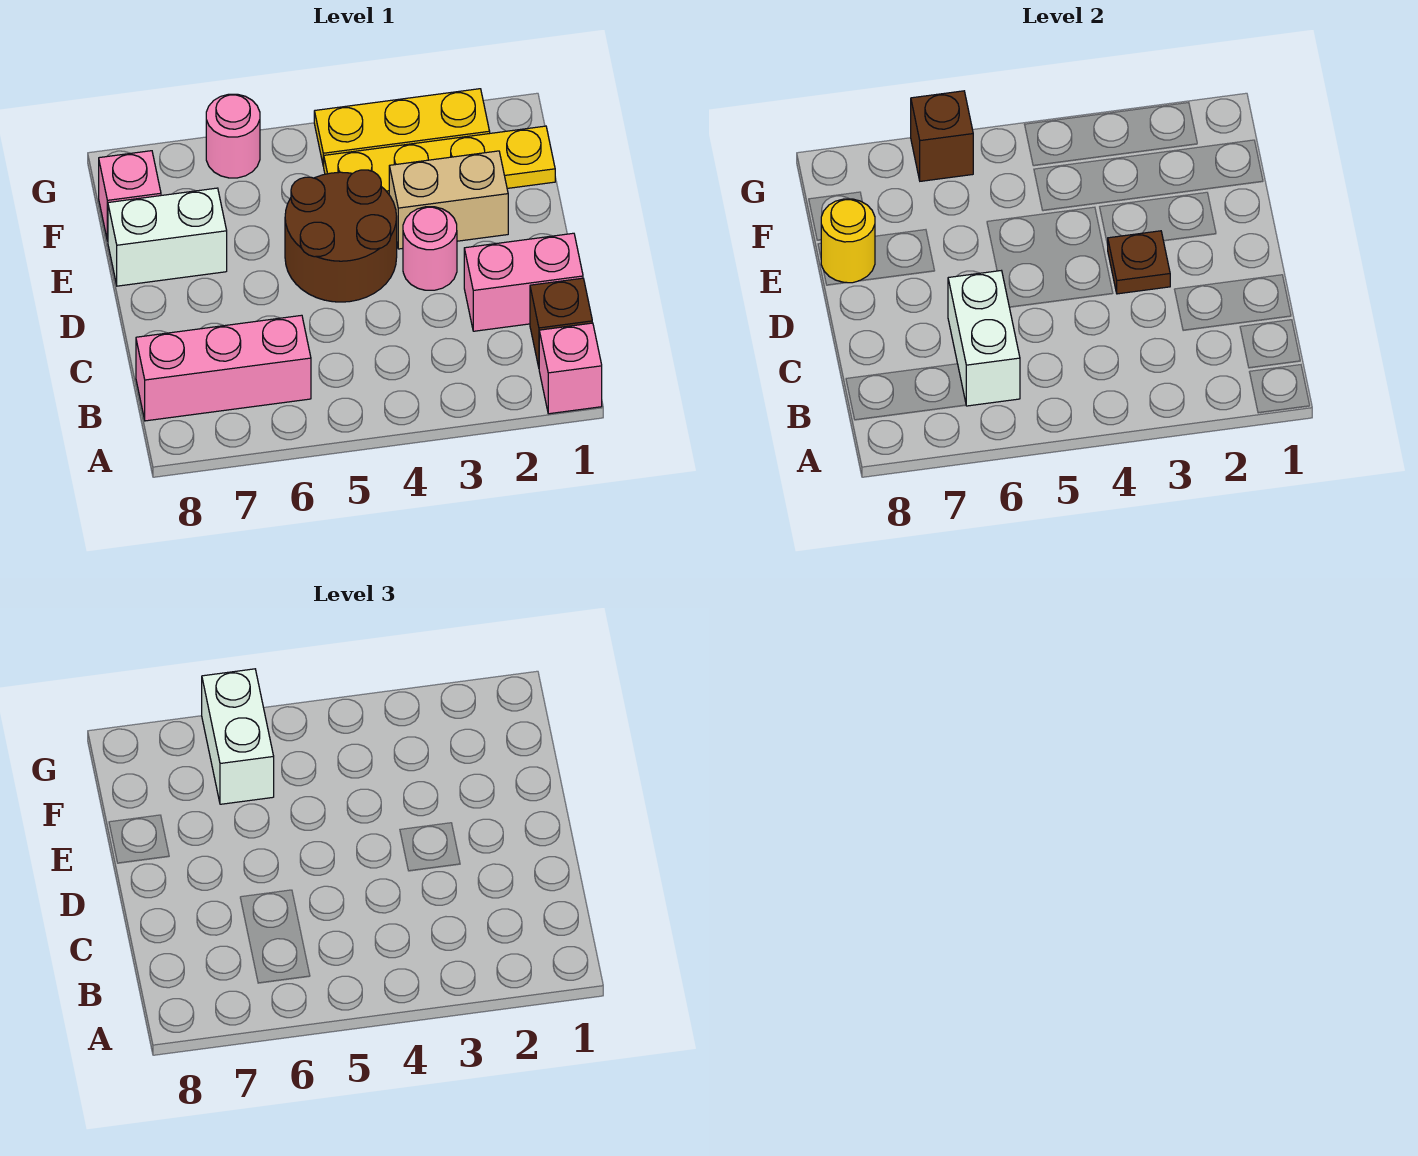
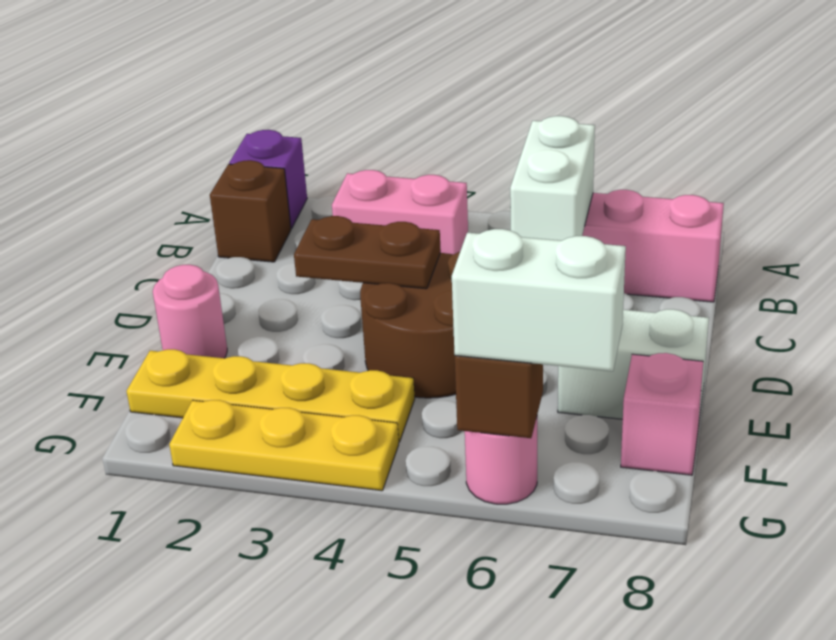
pink brick A1 level 1 -> purple brick A1 level 1
pink brick C1:C2 level 1 -> pink brick B3:B4 level 1
pink round brick D3 level 1 -> pink round brick E1 level 1
brown plate D3 level 2 -> brown plate D3:D4 level 2
tan brick E2:E3 level 1 -> none
yellow round brick E8 level 2 -> none
white brick F6:G6 level 3 -> white brick G6:G7 level 3

